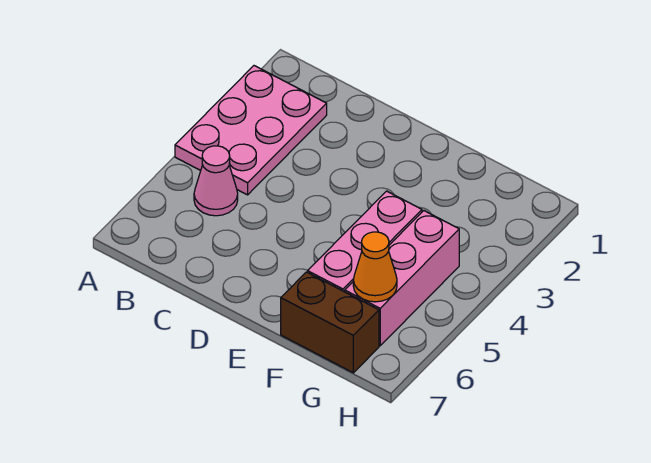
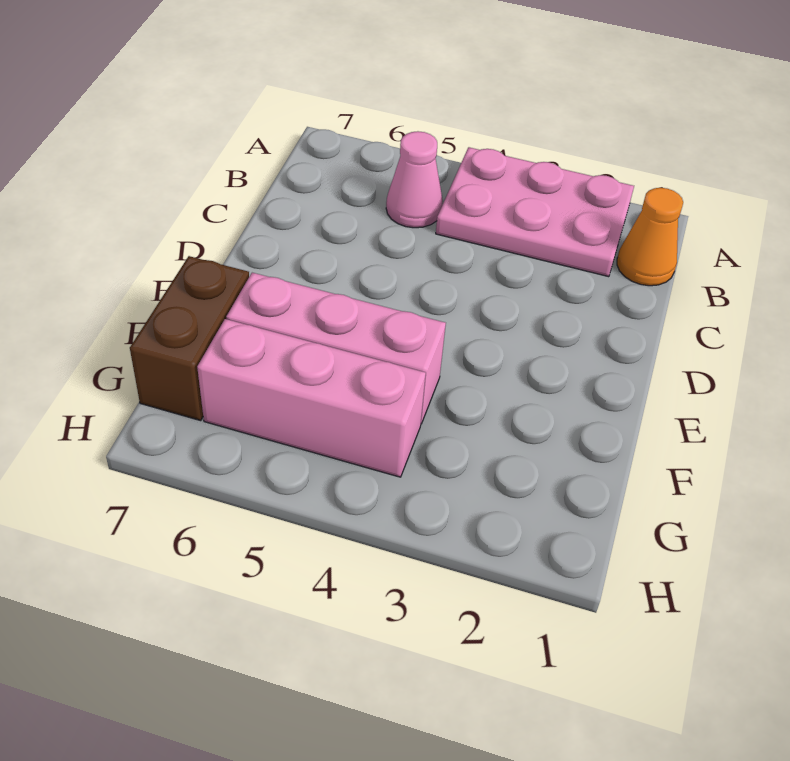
orange cone G6 level 2 -> orange cone B1 level 1

